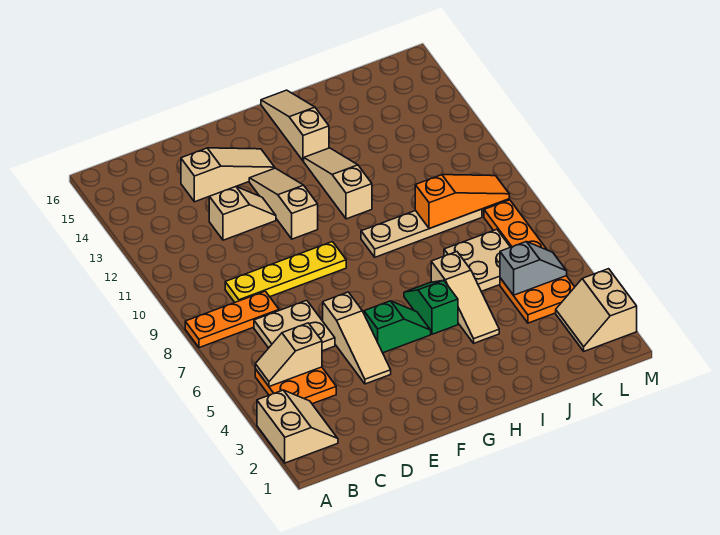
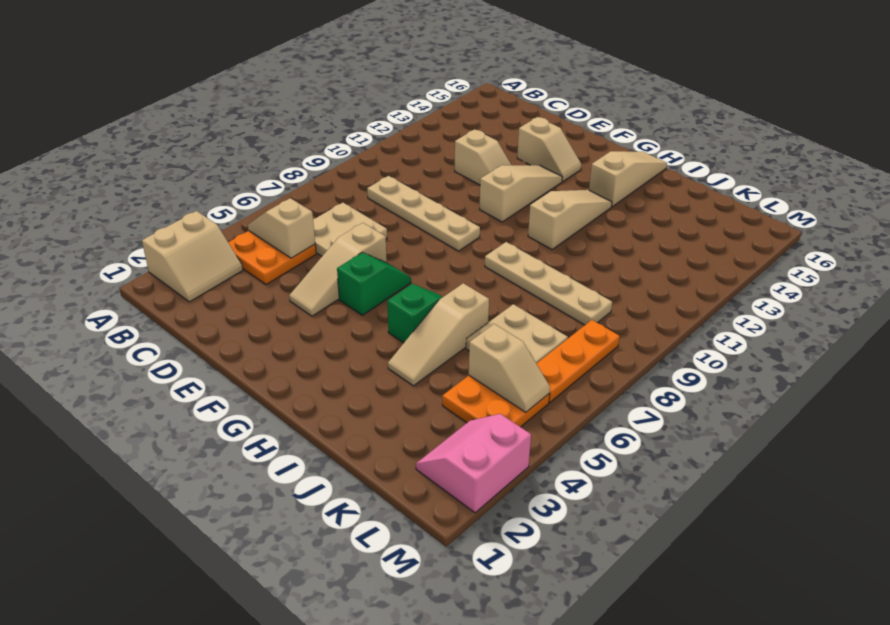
orange plate A8:C8 level 1 -> none
yellow plate C9:F9 level 1 -> tan plate C9:F9 level 1
tan slope D14:F14 level 1 top D -> tan slope E14:F14 level 1 top E
green slope F5:G5 level 1 top F -> green slope F5:F6 level 1 top 5
orange slope J9:L9 level 2 top J -> none
grey slope K5:L5 level 2 top K -> tan slope K5:L5 level 2 top K
tan slope L2:M3 level 1 top M -> pink slope L2:M3 level 1 top M

